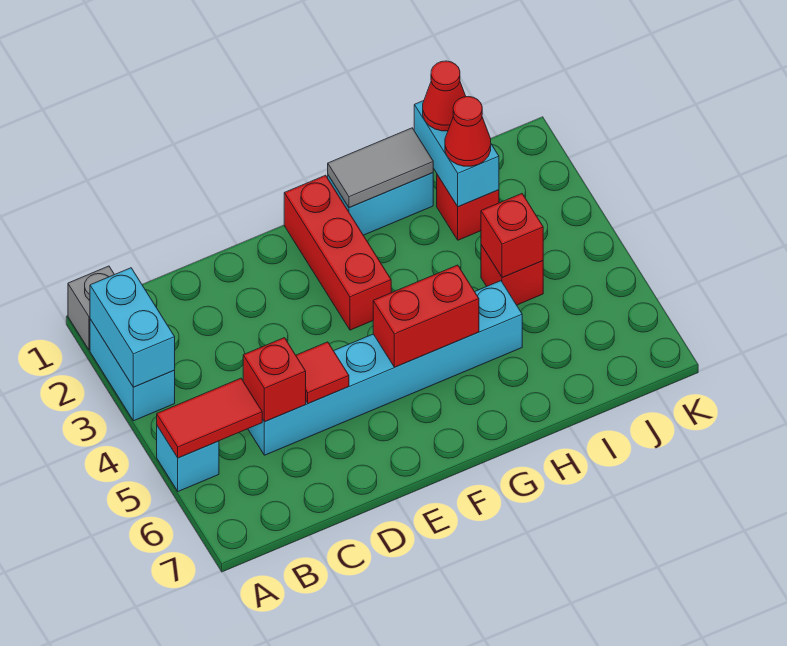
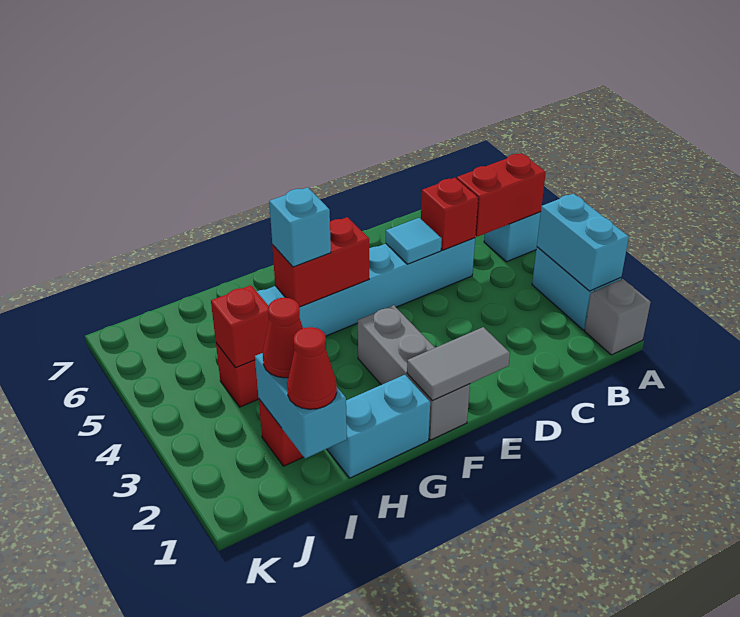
red tile A5:B5 level 2 -> red brick A5:B5 level 2
red tile D5 level 2 -> cyan tile D5 level 2
red brick F1:F3 level 1 -> grey brick F1:F3 level 1
grey tile G1:H1 level 2 -> grey tile E1:F1 level 2
none -> cyan brick G5 level 3

